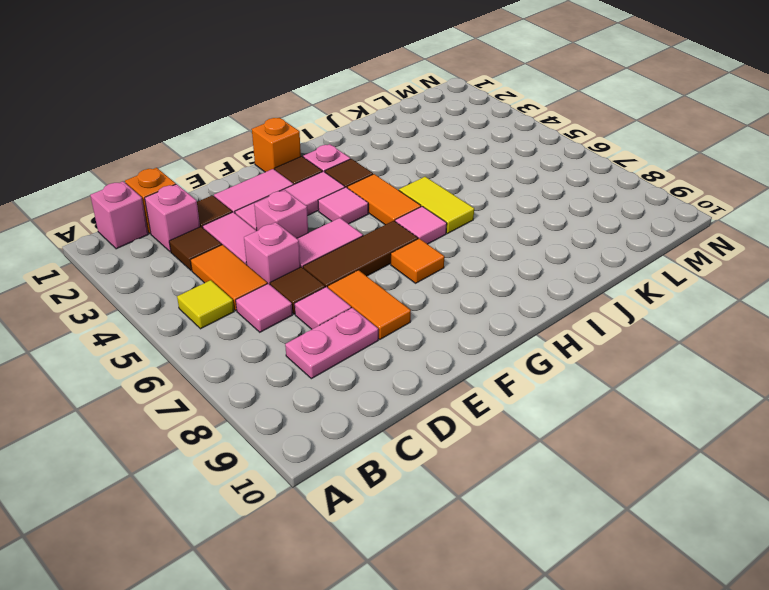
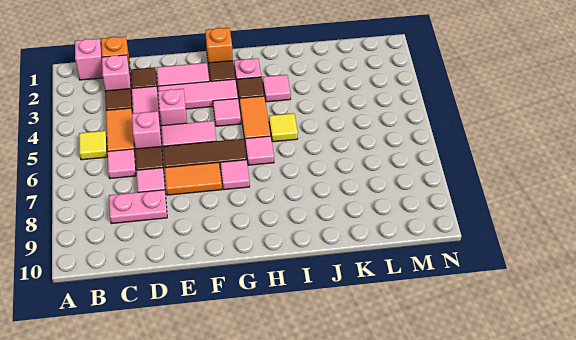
orange tile E7:E8 level 1 -> orange tile E7:F7 level 1
orange tile G7 level 1 -> pink tile G7 level 1
none -> pink tile I3 level 1
yellow tile I5:I6 level 1 -> yellow tile I5 level 1

